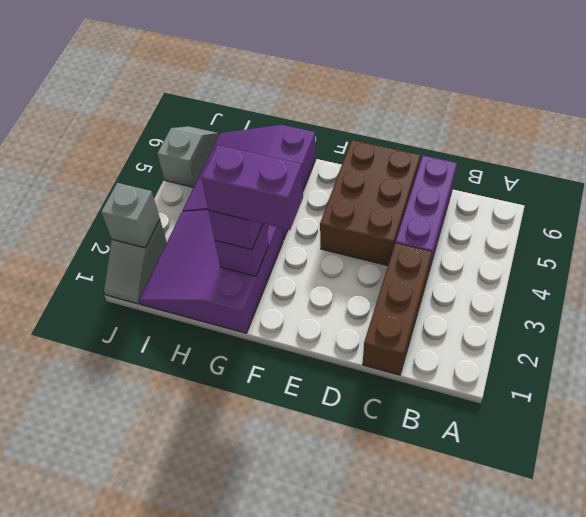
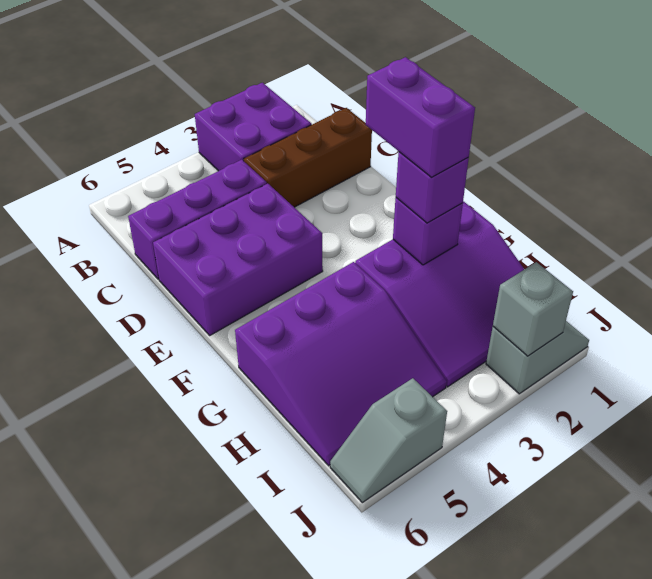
none -> purple brick A2:B3 level 1
brown brick D4:E6 level 1 -> purple brick D4:E6 level 1

